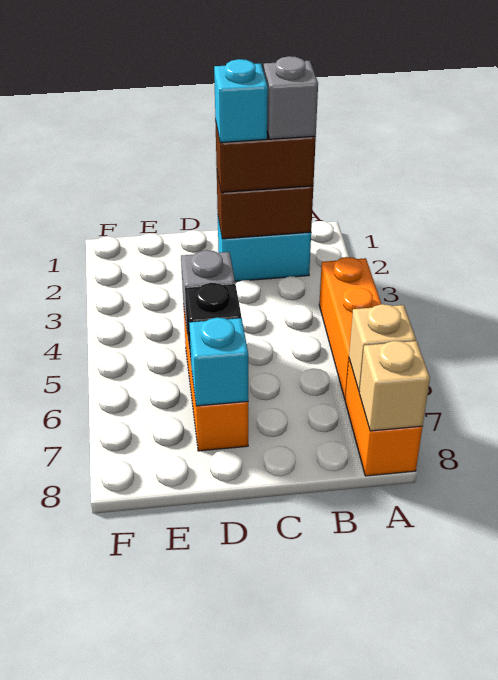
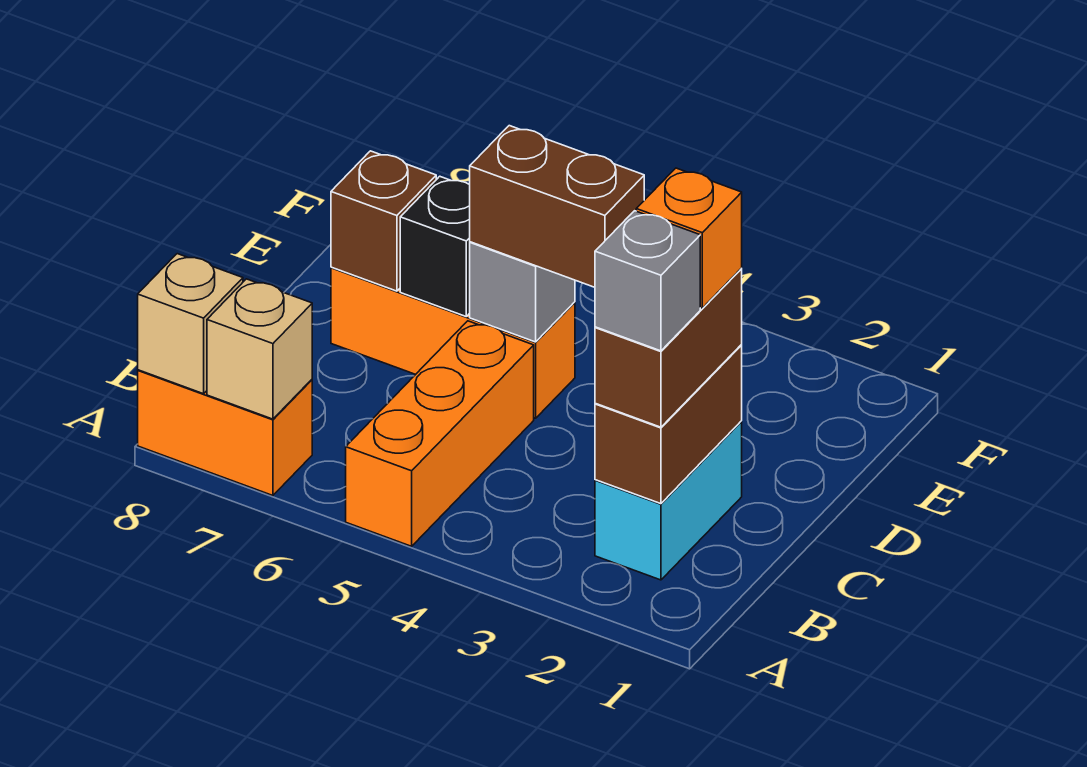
orange brick A4:A6 level 1 -> orange brick A5:C5 level 1
cyan brick C2 level 4 -> orange brick C2 level 4
none -> brown brick D4:D5 level 3
cyan brick D7 level 2 -> brown brick D7 level 2

